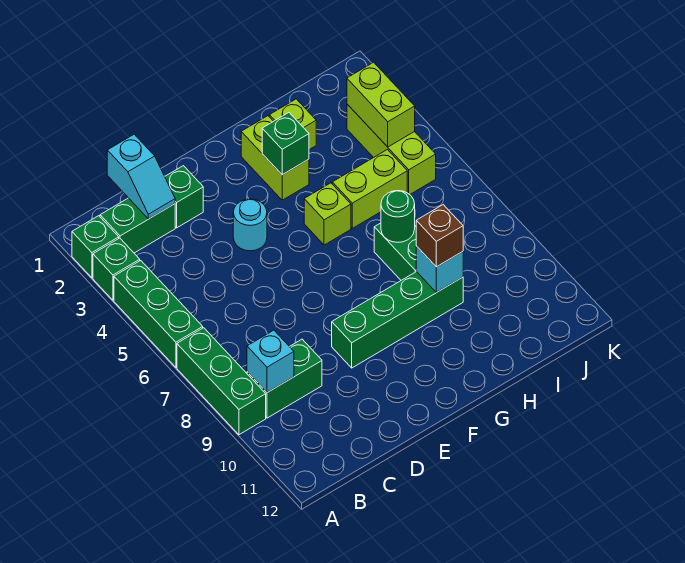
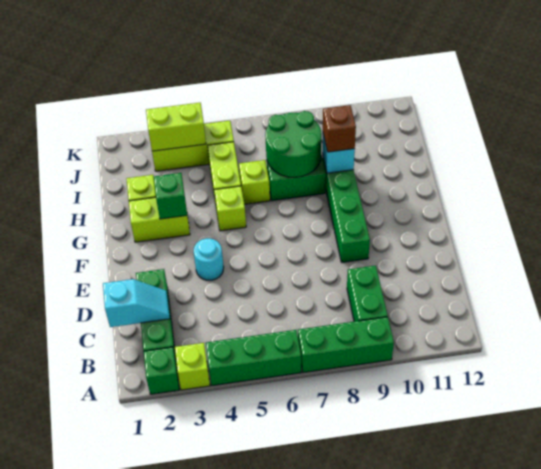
green brick A3 level 1 -> lime brick A3 level 1
cyan brick B9 level 2 -> none
none -> lime brick H6 level 1
green round brick H7 level 2 -> green round brick H7:I8 level 2

